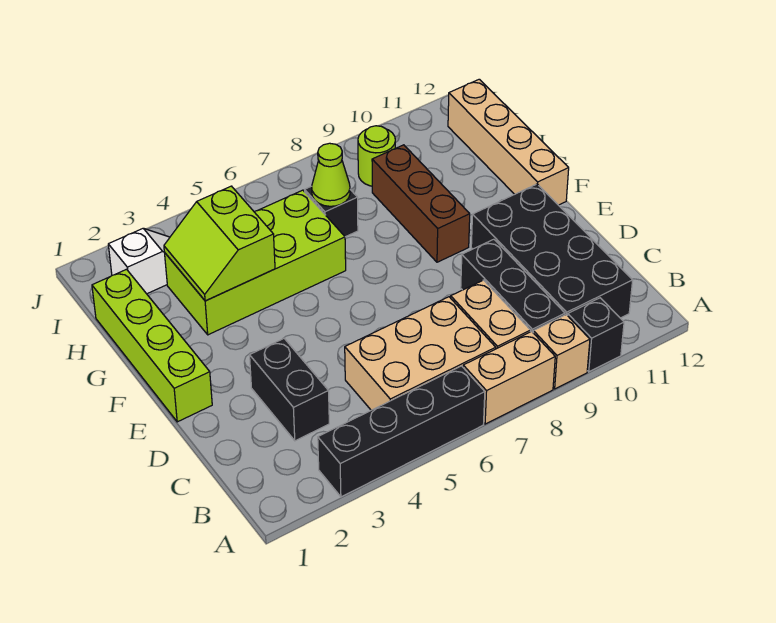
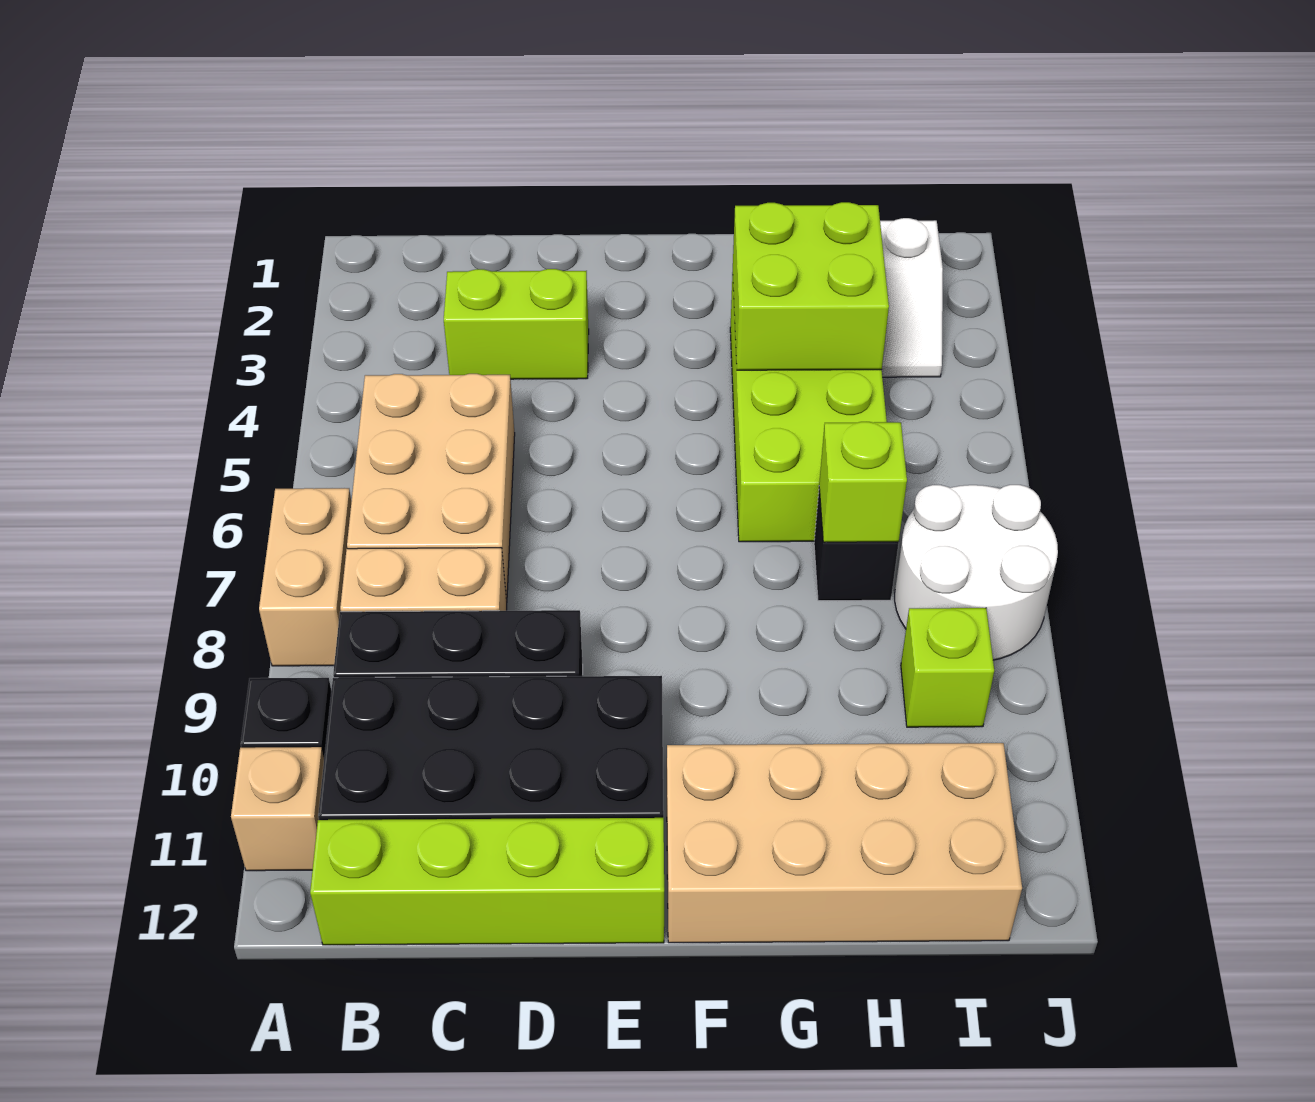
black brick A3:A6 level 1 -> none
tan brick A9 level 1 -> tan brick A11 level 1
black brick C3:D3 level 1 -> lime brick C3:D3 level 1
lime brick E1:H1 level 1 -> lime brick B12:E12 level 1
brown brick F9:H9 level 1 -> none
tan brick F12:I12 level 1 -> tan brick F11:I12 level 1
lime slope G3:H4 level 2 top 4 -> lime brick G3:H4 level 2
lime cone H7 level 2 -> lime brick H7 level 2
none -> white round brick I7:J8 level 1
lime round brick I9 level 1 -> lime brick I9 level 1

